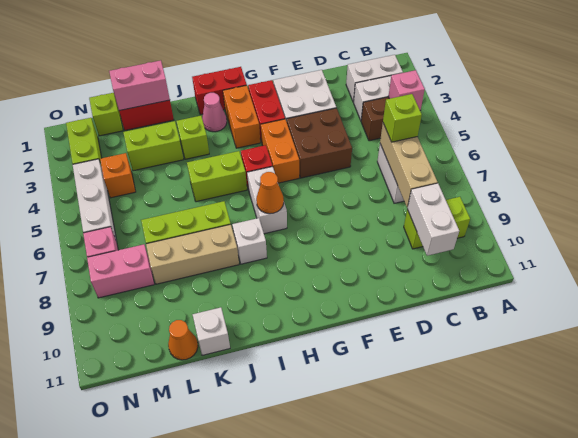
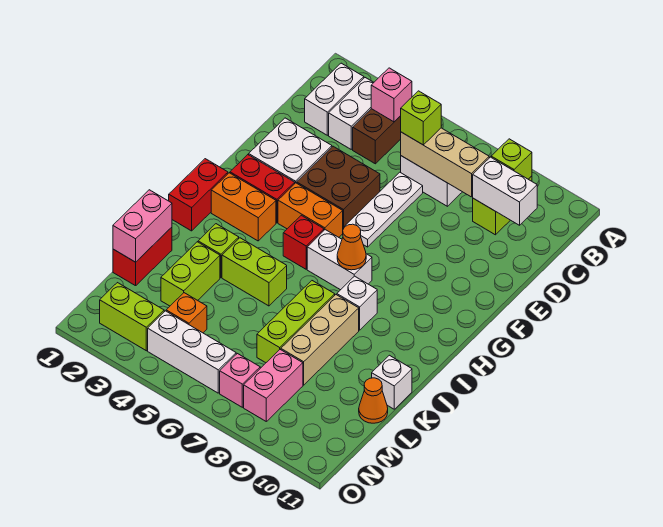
none -> white plate D6:F6 level 1
pink cone I2 level 1 -> none
lime brick I5:J5 level 1 -> lime brick J4:J5 level 1
lime brick M1 level 1 -> lime brick B9 level 2

